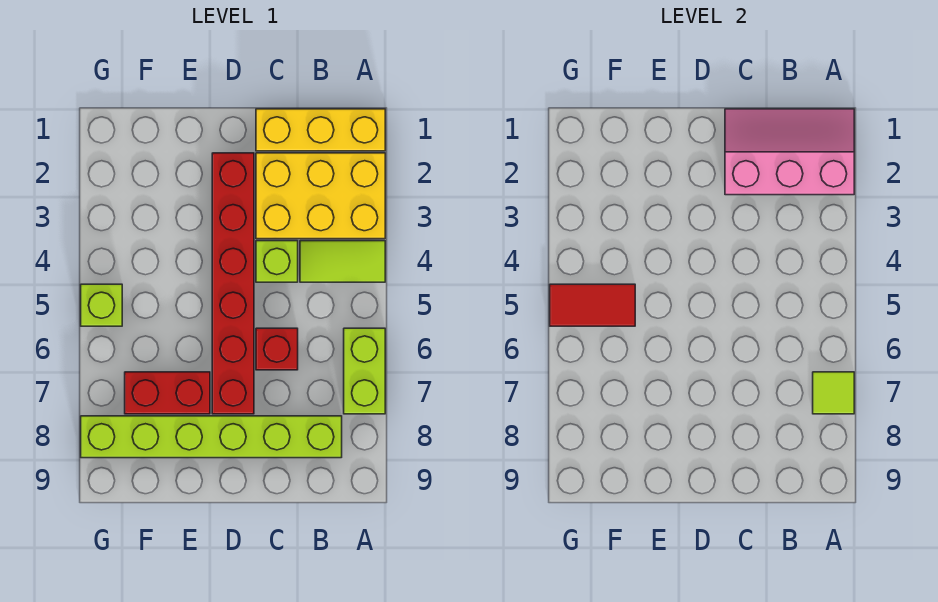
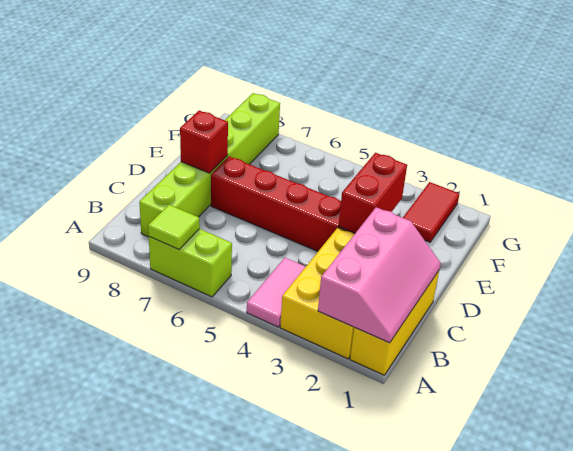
lime tile A4:B4 level 1 -> pink tile A4:B4 level 1
lime brick C4 level 1 -> none
red brick C6 level 1 -> red brick D8 level 2
red brick E7:F7 level 1 -> red brick D3:E3 level 2
red tile F5:G5 level 2 -> red tile F2:G2 level 1
lime brick G5 level 1 -> none

